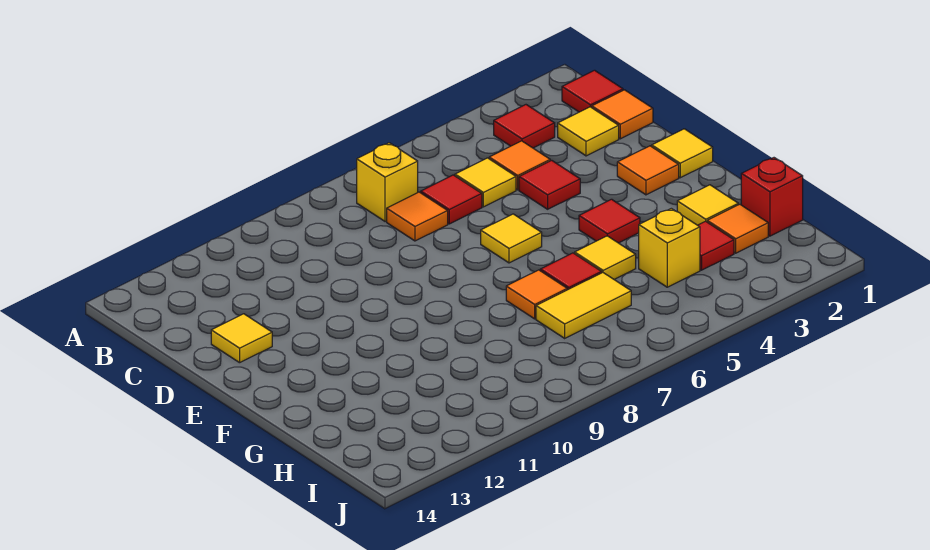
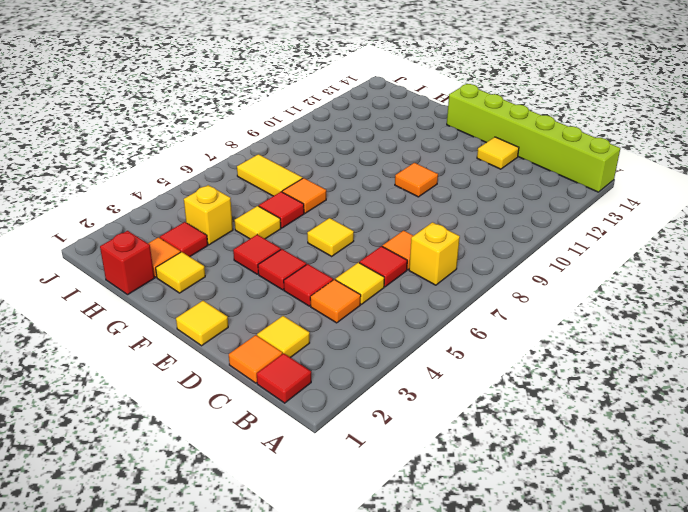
none -> lime brick A14:F14 level 1
red tile B3 level 1 -> red tile E4 level 1
orange tile E2 level 1 -> orange tile E10 level 1
yellow tile H6:H7 level 1 -> yellow tile H7:I7 level 1

